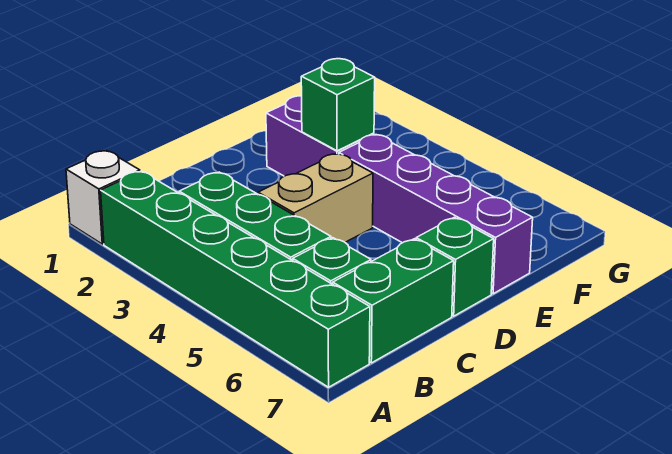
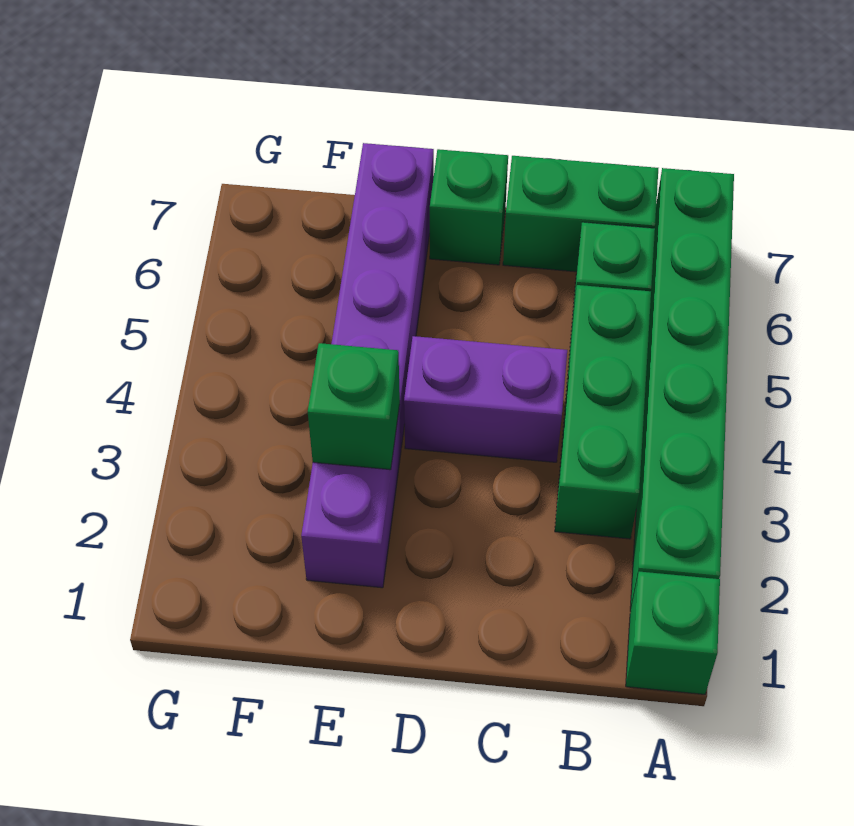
white brick A1 level 1 -> green brick A1 level 1
tan brick C4:D4 level 1 -> purple brick C4:D4 level 1

